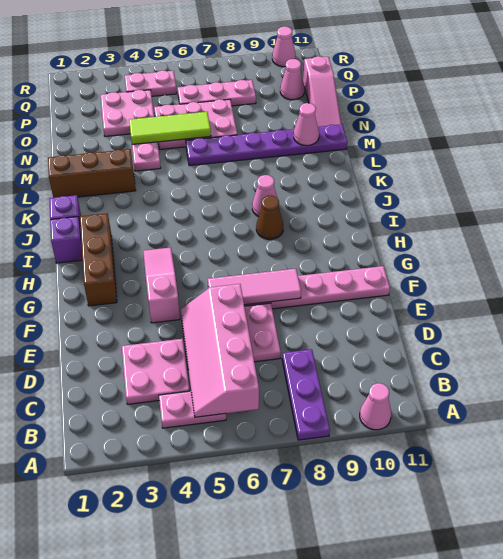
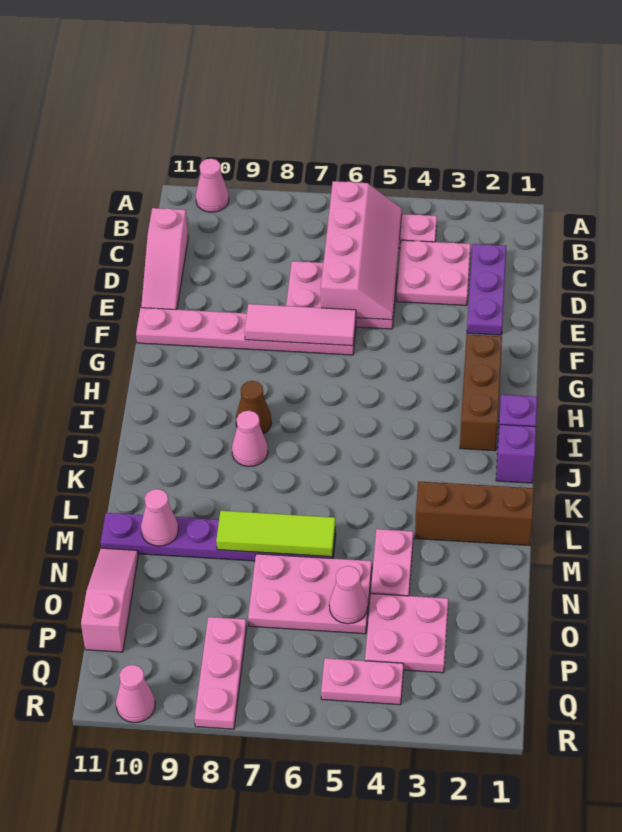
purple plate A8:C8 level 1 -> purple plate C2:E2 level 1
pink slope F4:H4 level 1 top F -> pink slope C11:E11 level 1 top C
lime tile N4:N6 level 2 -> lime tile M6:M8 level 2
pink plate P6:P8 level 1 -> pink plate P8:R8 level 1
pink cone P10 level 1 -> pink cone O5 level 2

